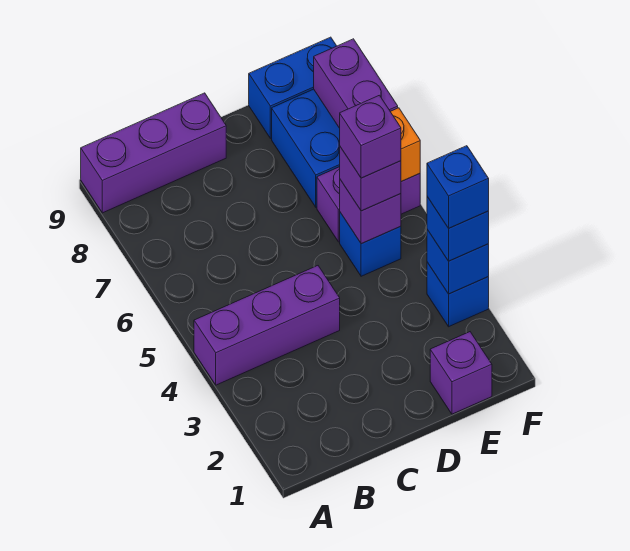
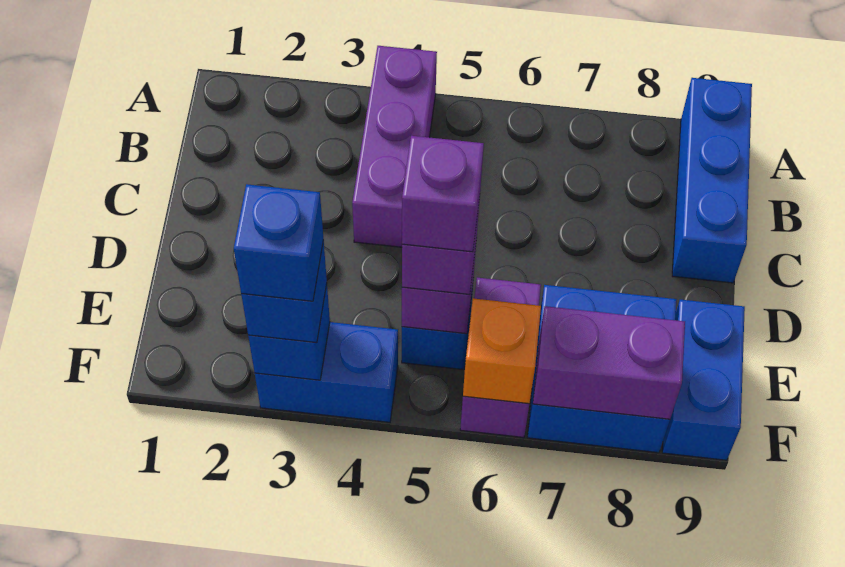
purple brick A9:C9 level 1 -> blue brick A9:C9 level 1
purple brick E1 level 1 -> none
blue brick F3 level 1 -> blue brick F3:F4 level 1

